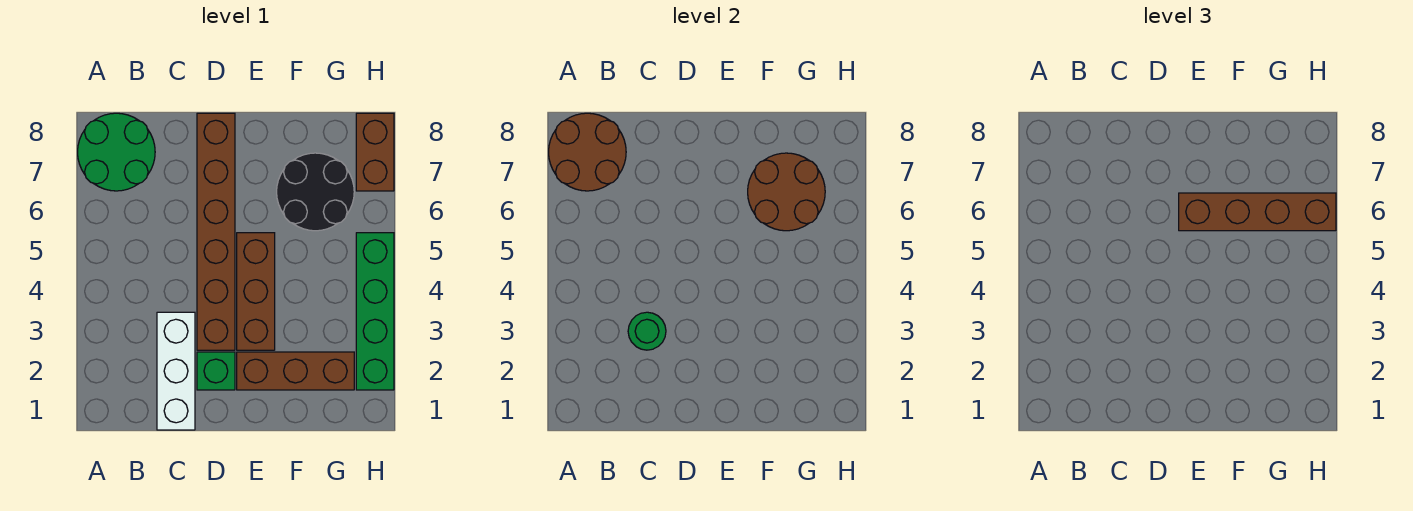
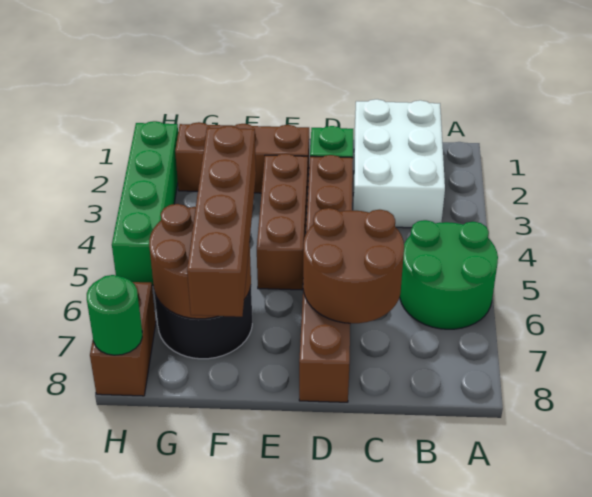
green round brick A7:B8 level 1 -> green round brick A5:B6 level 1
brown round brick A7:B8 level 2 -> brown round brick C6:D7 level 2
white brick C1:C3 level 1 -> white brick B1:C3 level 1
green round brick C3 level 2 -> green round brick H8 level 2
brown brick E6:H6 level 3 -> brown brick F5:F8 level 3

